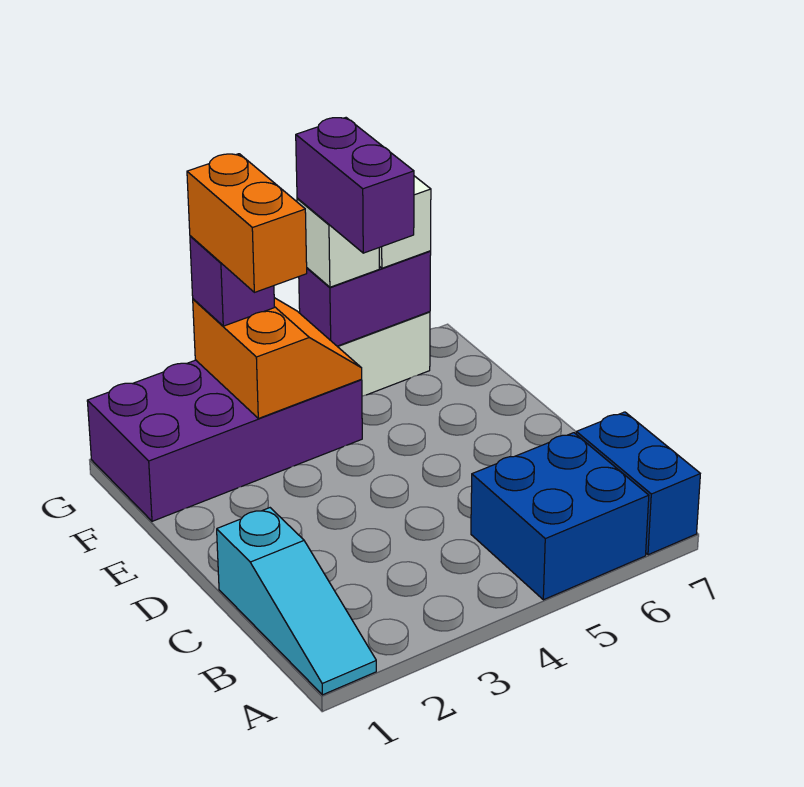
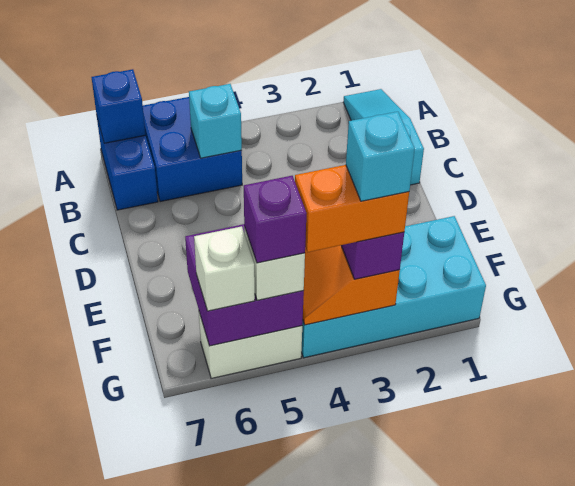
none -> blue brick A7 level 2
none -> cyan brick B5 level 2
purple brick F1:G4 level 1 -> cyan brick F1:G4 level 1
orange brick F3:G3 level 4 -> orange brick G3:G4 level 4
purple brick F5:G5 level 4 -> purple brick G5 level 4
none -> cyan brick G3 level 5
purple brick G5:G6 level 2 -> purple brick F5:G6 level 2

